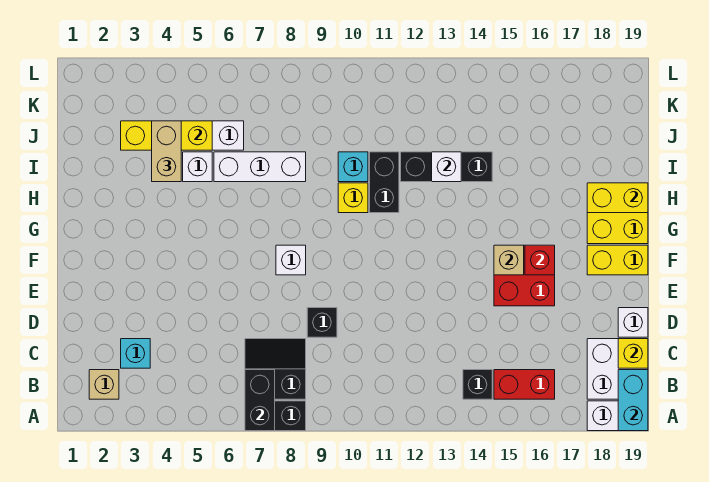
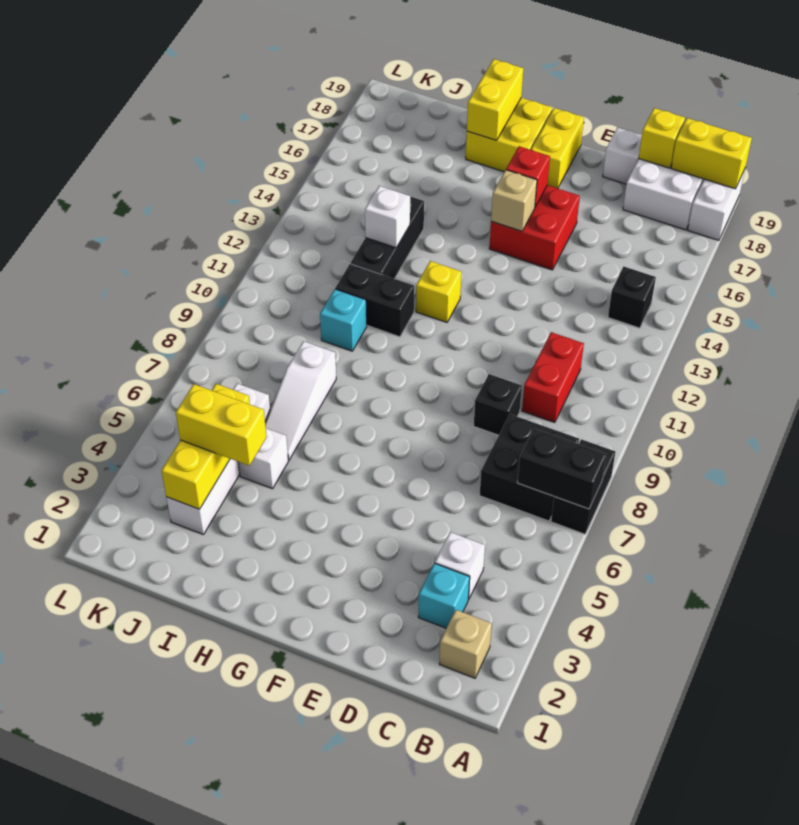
cyan brick A19:B19 level 2 -> yellow brick A19:B19 level 2
black slope B7:C8 level 1 top B -> black brick B7:C8 level 1
red brick B15:B16 level 1 -> red brick C10:C11 level 1
white brick F8 level 1 -> white brick C4 level 1
yellow brick H10 level 1 -> yellow brick G12 level 1
tan brick I4:J4 level 3 -> yellow brick I4:J4 level 3
white brick I6:I8 level 1 -> white slope I6:I8 level 1 top 8

